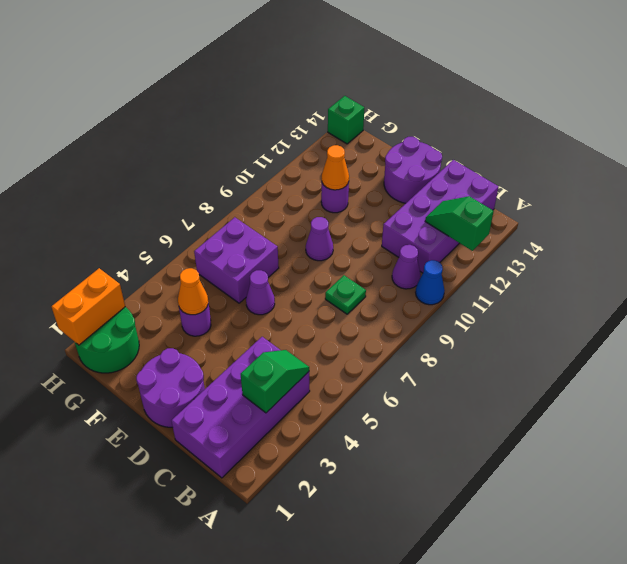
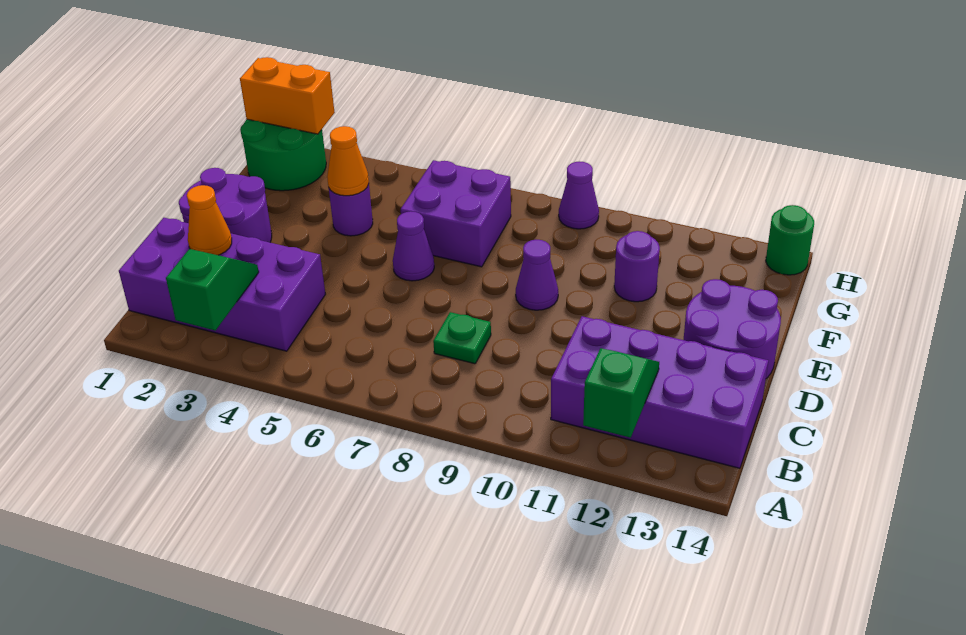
blue cone A10 level 1 -> none
green slope B3:B4 level 2 top 3 -> green slope A3:B3 level 2 top A
purple cone B10 level 1 -> purple cone H9 level 1
orange cone F11 level 2 -> orange cone C2 level 2
green brick H14 level 1 -> green round brick H14 level 1

